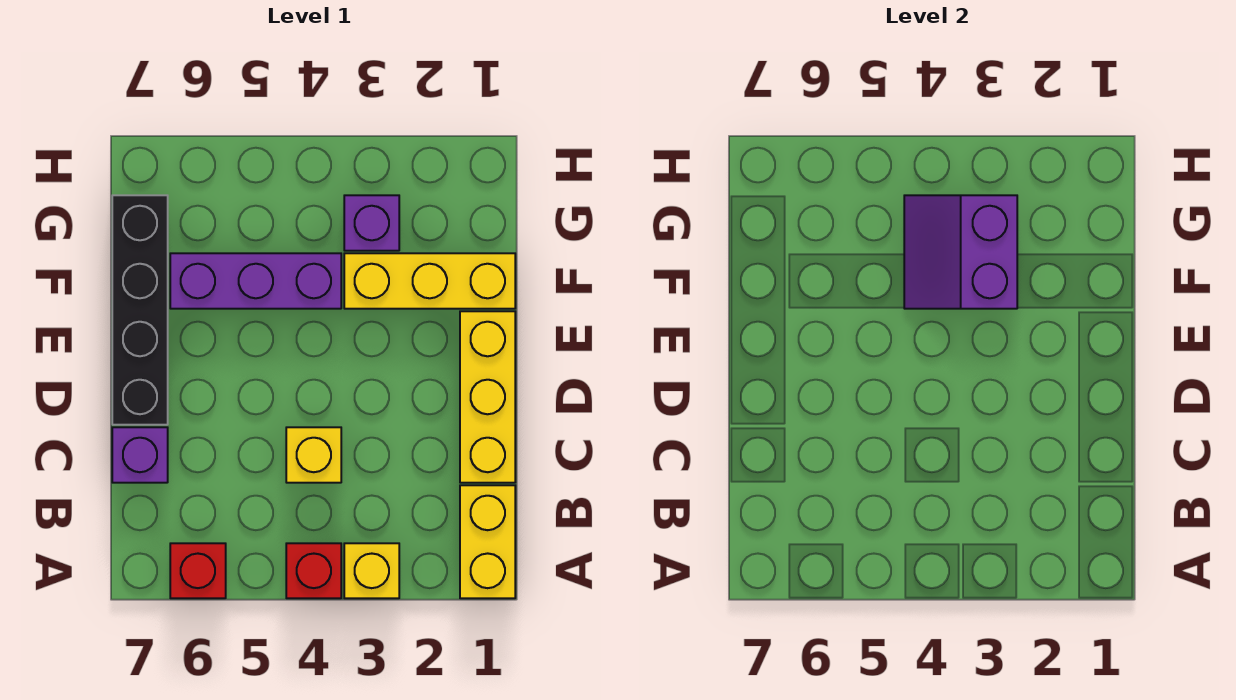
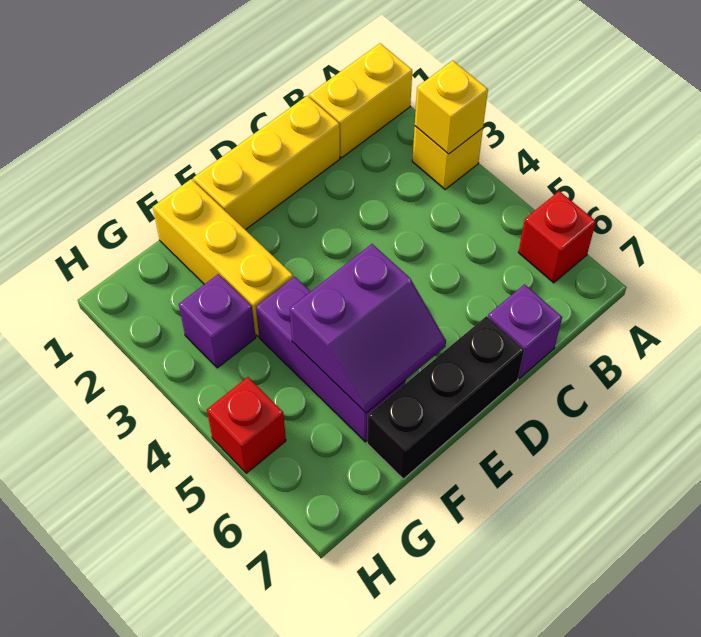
red brick A4 level 1 -> red brick H5 level 1
yellow brick C4 level 1 -> yellow brick A3 level 2
black brick D7:G7 level 1 -> black brick D7:F7 level 1
purple slope F3:G4 level 2 top 3 -> purple slope E5:F6 level 2 top 5

